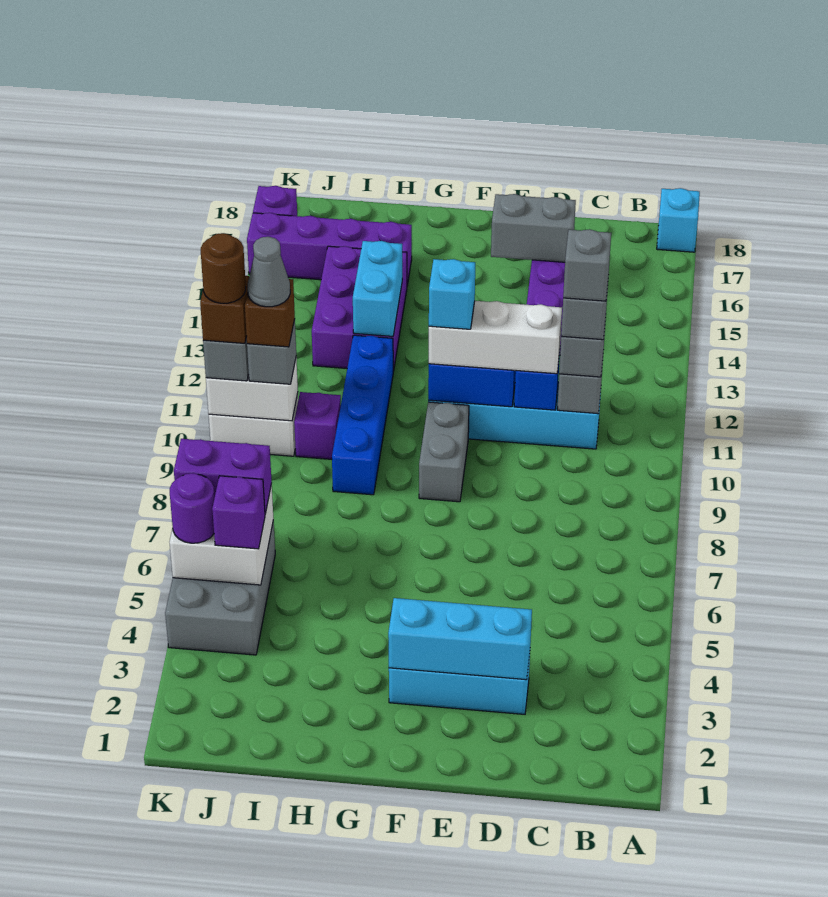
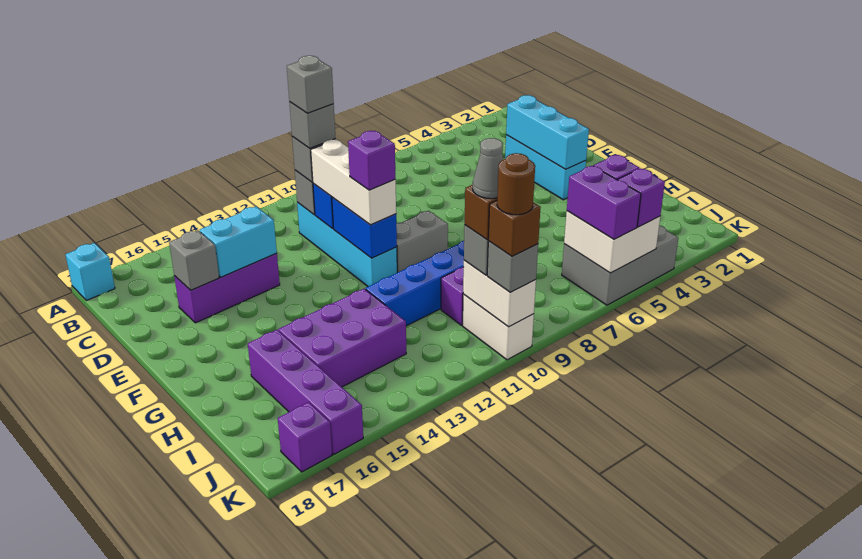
grey brick D16:E16 level 2 -> grey brick D16 level 2
cyan brick F11 level 4 -> purple brick F11 level 4
cyan brick H13:H14 level 2 -> cyan brick D14:D15 level 2
purple round brick K5 level 3 -> purple brick K5 level 3

